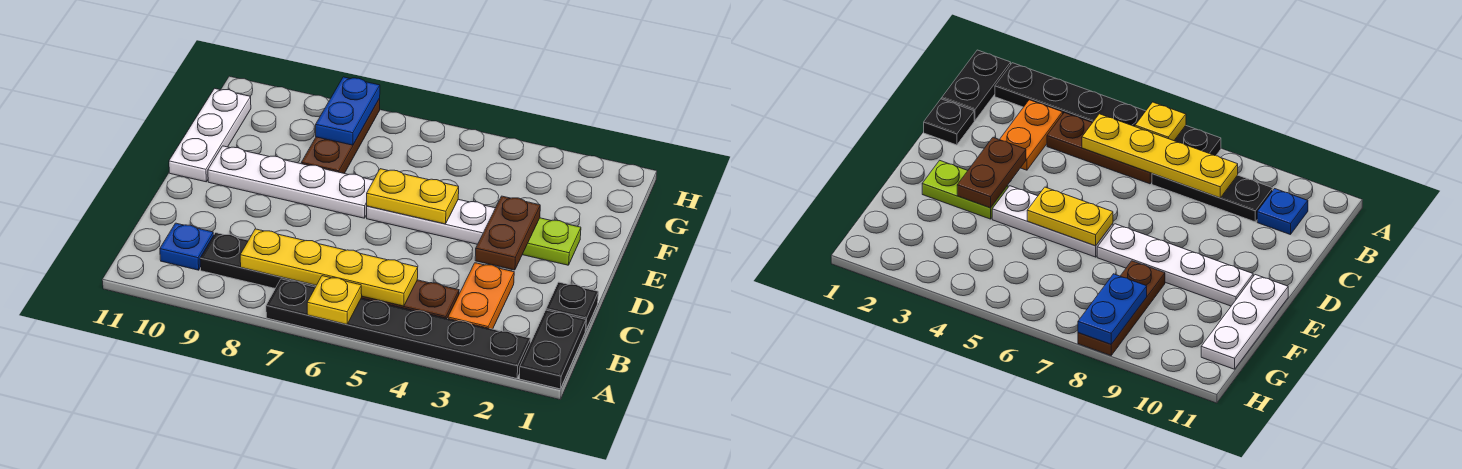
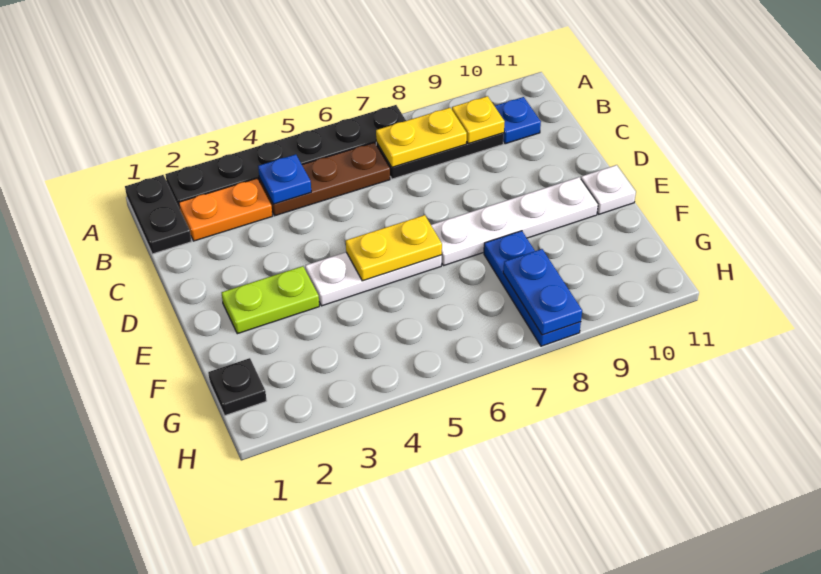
yellow plate A6 level 2 -> yellow plate B9 level 2
orange plate B3:C3 level 1 -> orange plate B2:B3 level 1
none -> blue plate B4 level 2
yellow plate B5:B8 level 2 -> yellow plate B7:B8 level 2
black plate C1 level 1 -> black plate G1 level 1
brown plate D3:E3 level 2 -> none
white plate E11:G11 level 1 -> white plate E11 level 1
brown plate F8:H8 level 1 -> blue plate F8:H8 level 1

